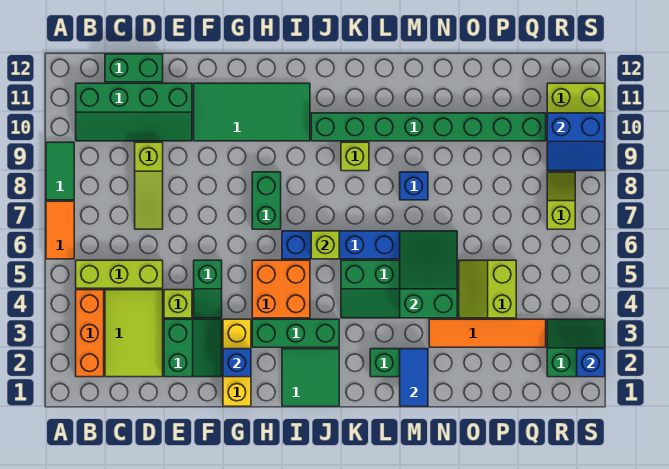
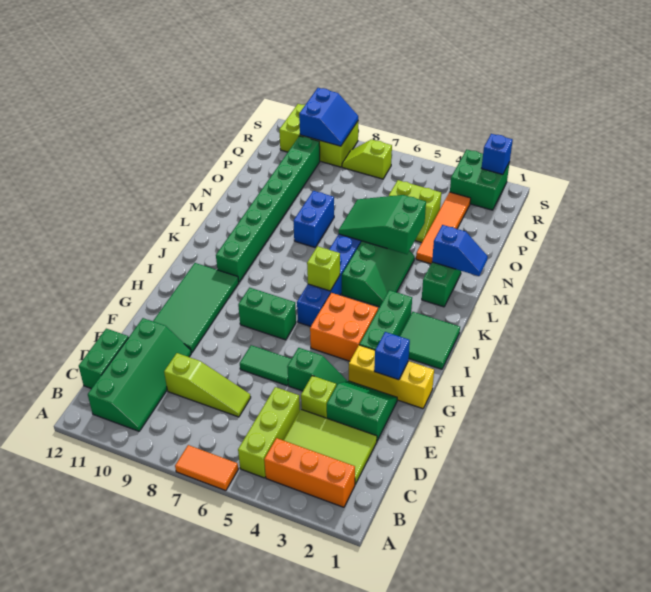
green tile A8:A9 level 1 -> green tile F6:F7 level 1
lime brick K9 level 1 -> none
blue tile M1:M2 level 2 -> blue slope M1:M2 level 2 top 2
blue brick M8 level 1 -> blue brick M8:N8 level 1
green slope R2:S3 level 1 top 2 -> green brick R2:S3 level 1

